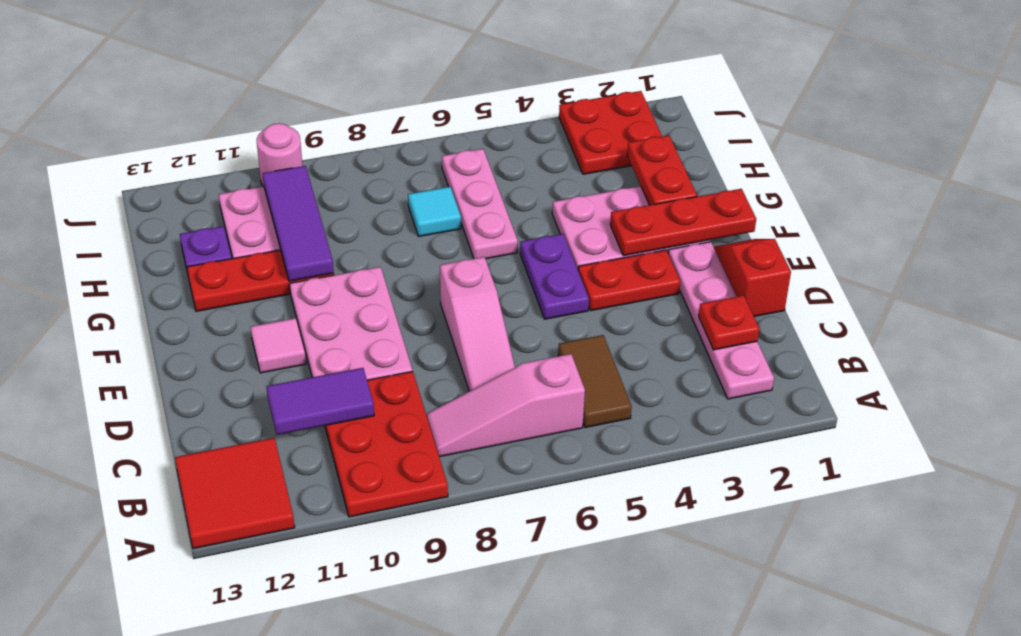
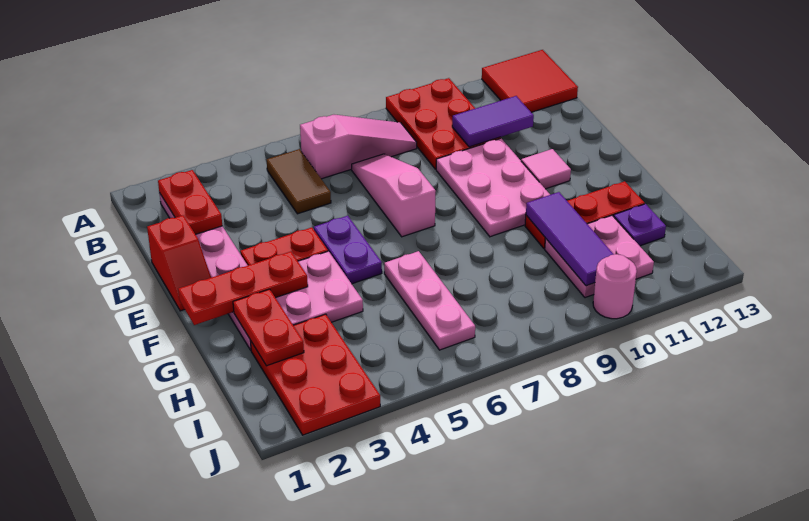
red plate C2 level 2 -> red plate B2:C2 level 2
cyan tile H7 level 1 -> none
red plate I2:J3 level 1 -> red plate H2:J3 level 1

